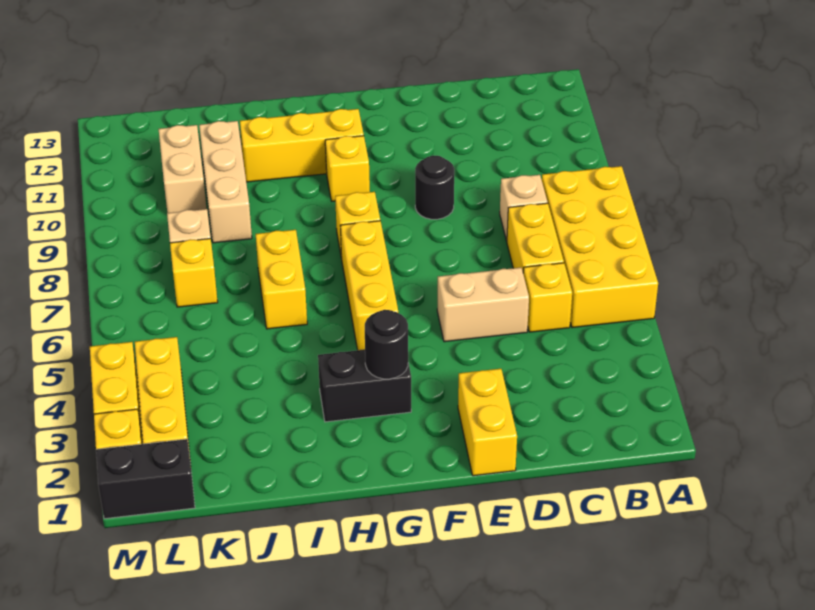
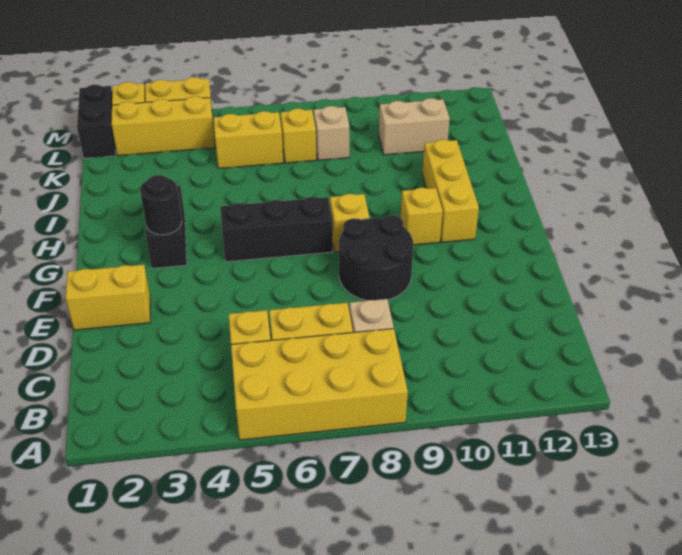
tan brick D5:E5 level 1 -> none
black round brick E9 level 1 -> black round brick E8:F9 level 1
yellow brick G5:G7 level 1 -> black brick G5:G7 level 1
yellow brick I6:I7 level 1 -> yellow brick K5:K6 level 1
tan brick J9:J11 level 1 -> none

